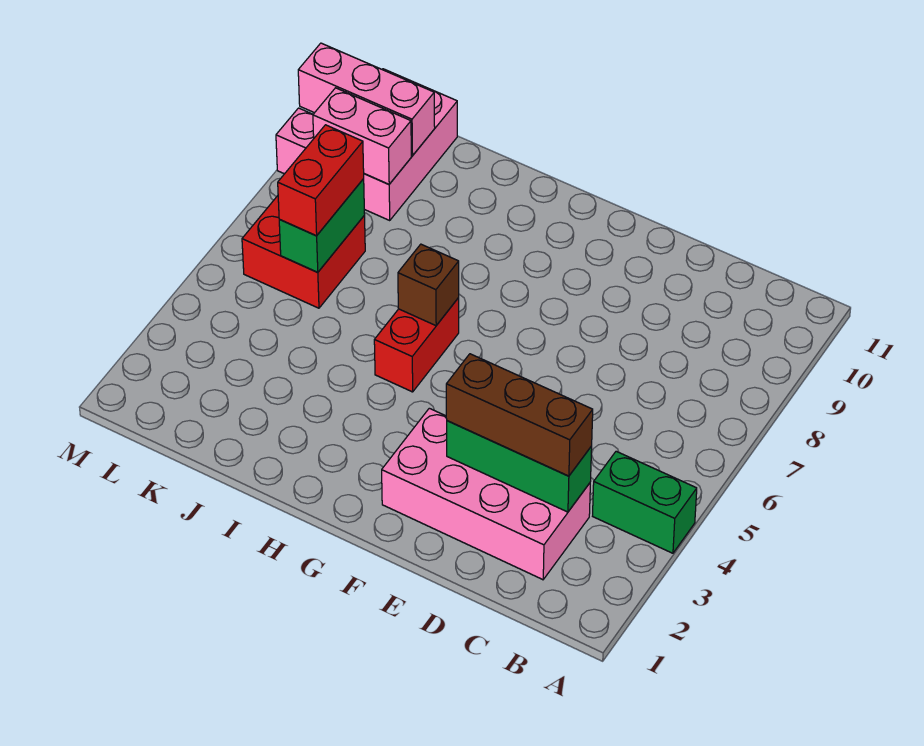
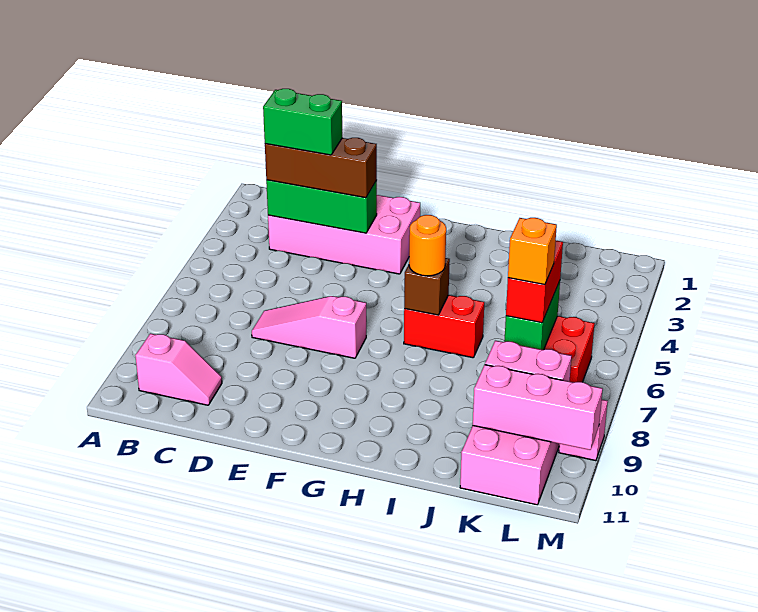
green brick A4:B4 level 1 -> green brick C3:D3 level 4
none -> pink slope B10:C10 level 1 top B
none -> pink slope D7:F7 level 1 top F
red brick H5:H6 level 1 -> red brick H6:I6 level 1
none -> orange round brick H6 level 3
none -> orange brick K7 level 4

